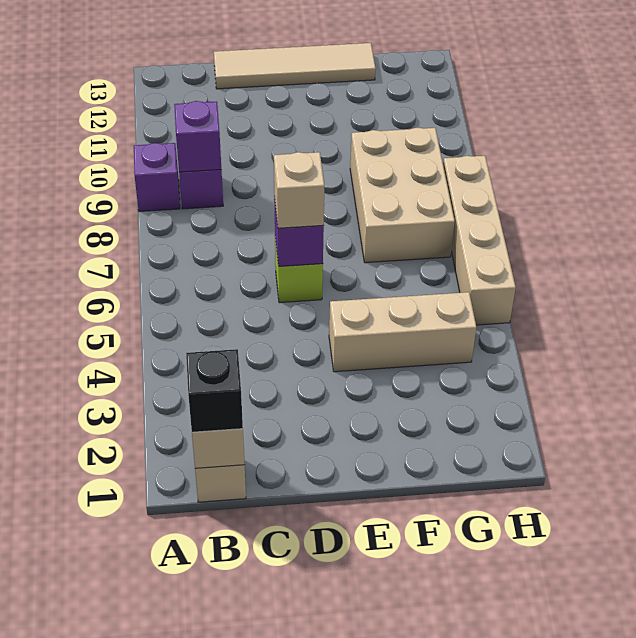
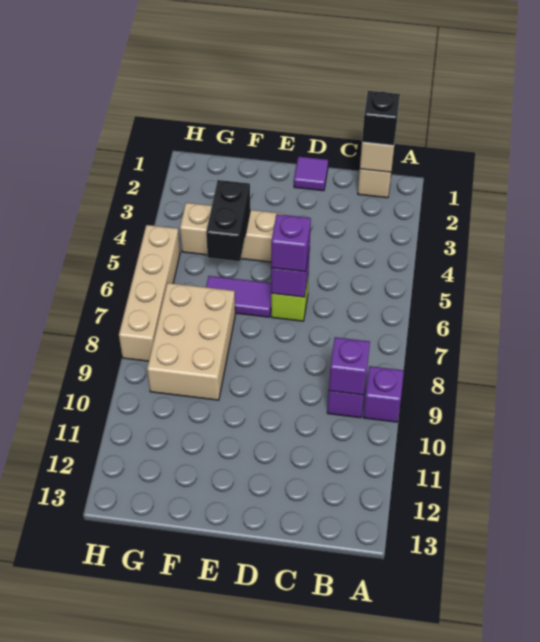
tan tile C13:F13 level 1 -> none
none -> purple tile D1 level 1
tan brick D6 level 3 -> purple brick D6 level 3
none -> purple tile E6:F6 level 1
none -> black brick F4:F5 level 2

